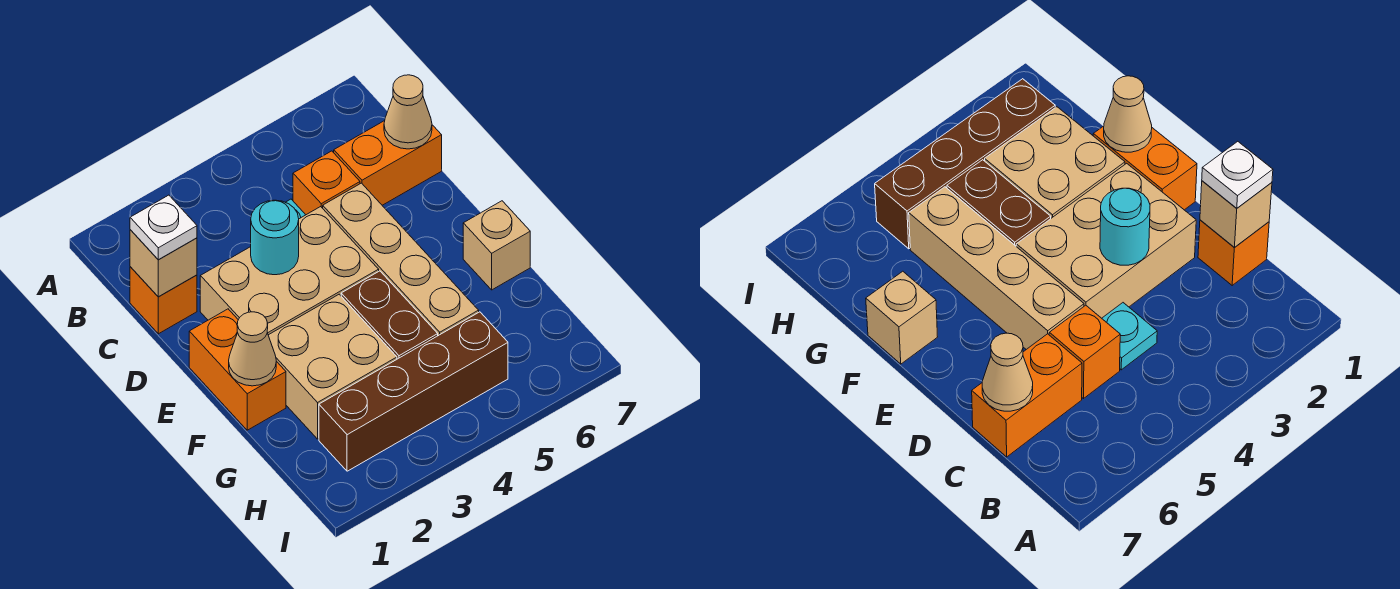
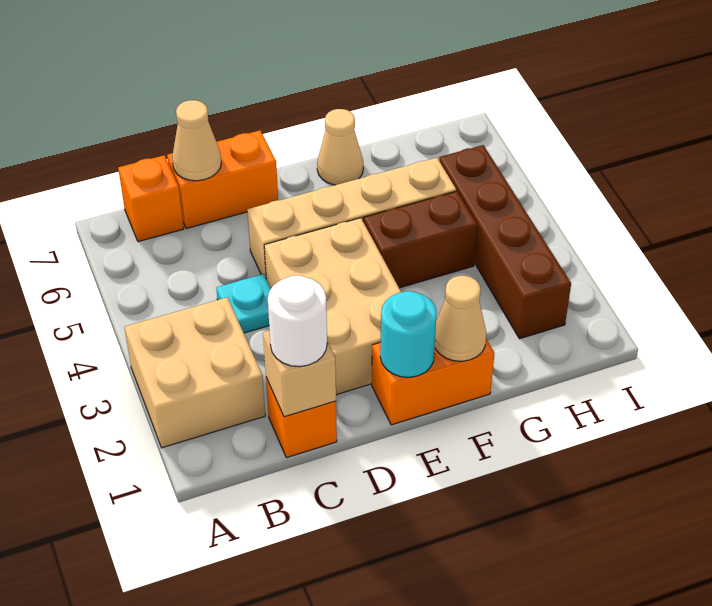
white plate C1 level 3 -> white round brick C1 level 3
orange brick C5 level 1 -> orange brick B7 level 1
orange brick C6:C7 level 1 -> orange brick C7:D7 level 1
cyan round brick D3 level 2 -> cyan round brick E1 level 2
tan brick F2:G3 level 1 -> tan brick A2:B3 level 1
tan brick F7 level 1 -> tan cone F7 level 1

